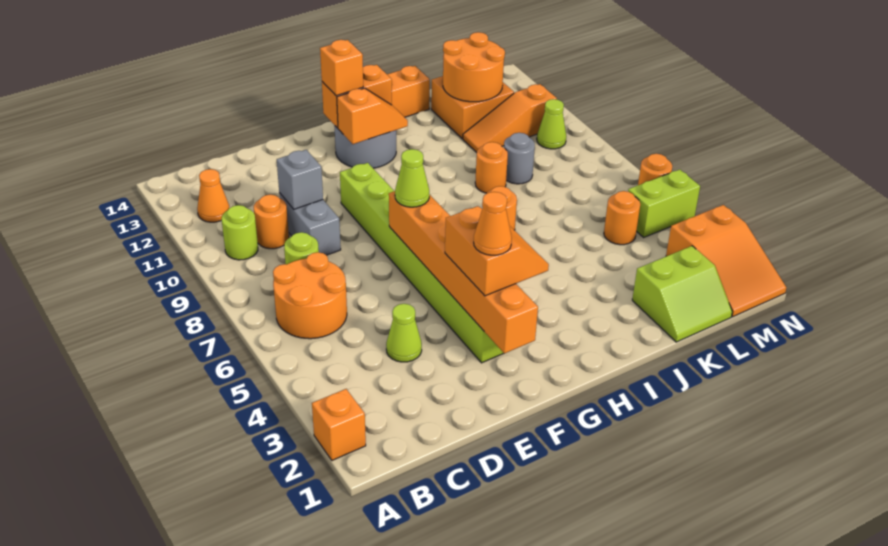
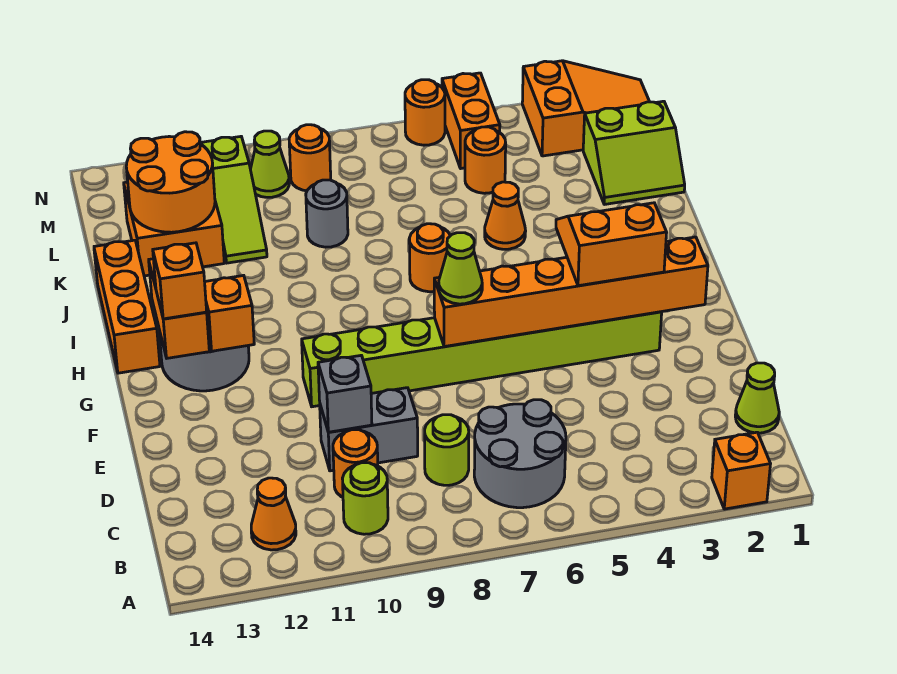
orange round brick B6:C7 level 1 -> grey round brick B6:C7 level 1
lime cone D4 level 1 -> lime cone C1 level 1
orange cone F3 level 4 -> orange cone J5 level 1
orange round brick J9 level 1 -> orange round brick M9 level 1
lime slope K1:L2 level 1 top 2 -> lime slope K1:L2 level 1 top L
orange slope K11:M11 level 1 top M -> lime slope K11:M11 level 1 top M
lime brick M5:N5 level 1 -> orange brick M5:N5 level 1

